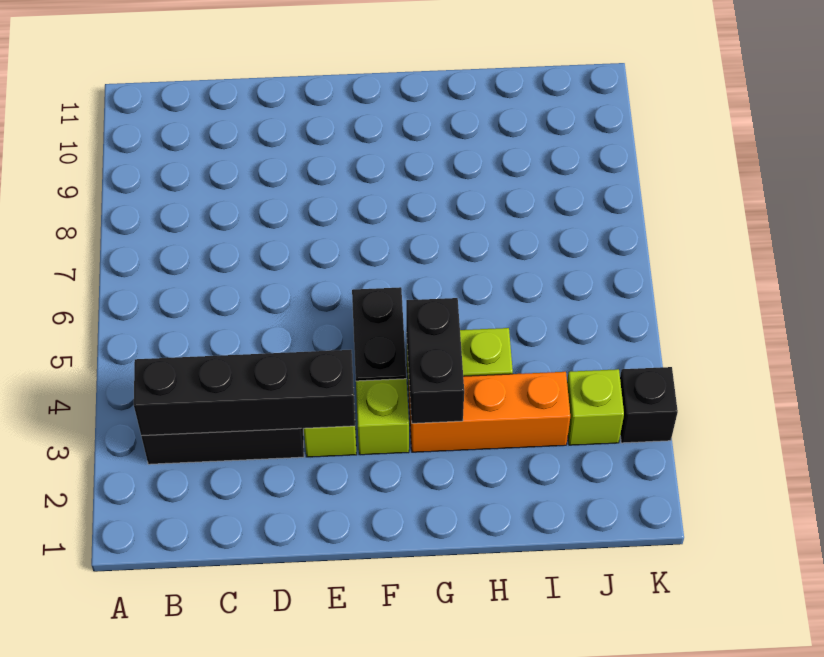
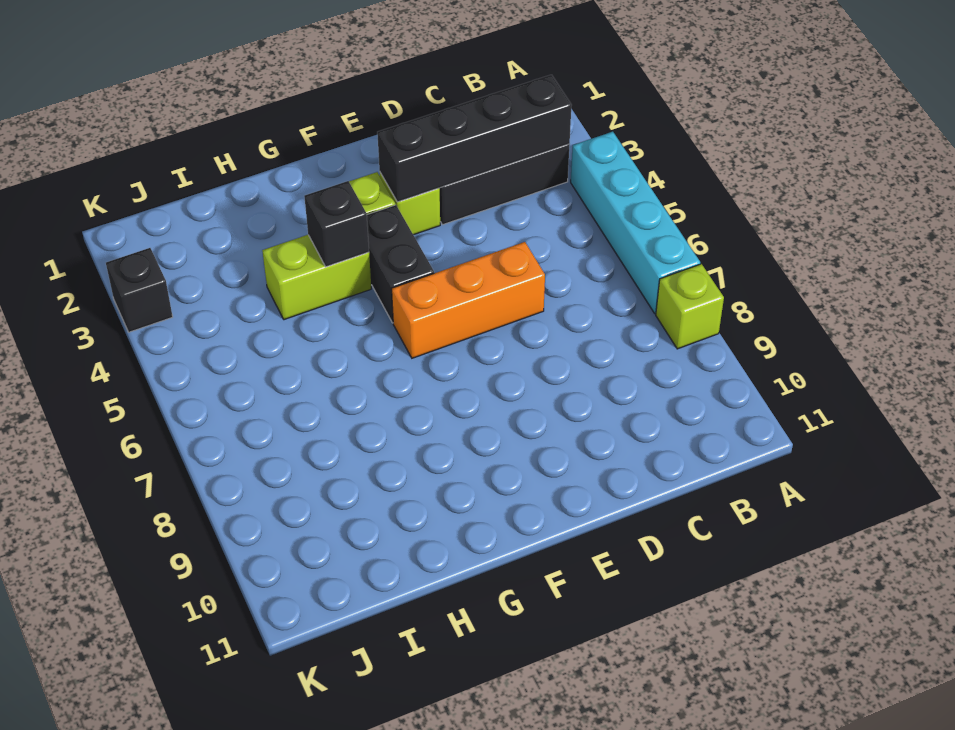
none -> cyan brick A4:A7 level 1
orange brick G3:I3 level 1 -> orange brick D6:F6 level 1
black brick G3:G4 level 2 -> black brick G4 level 2
lime brick J3 level 1 -> lime brick A8 level 1

